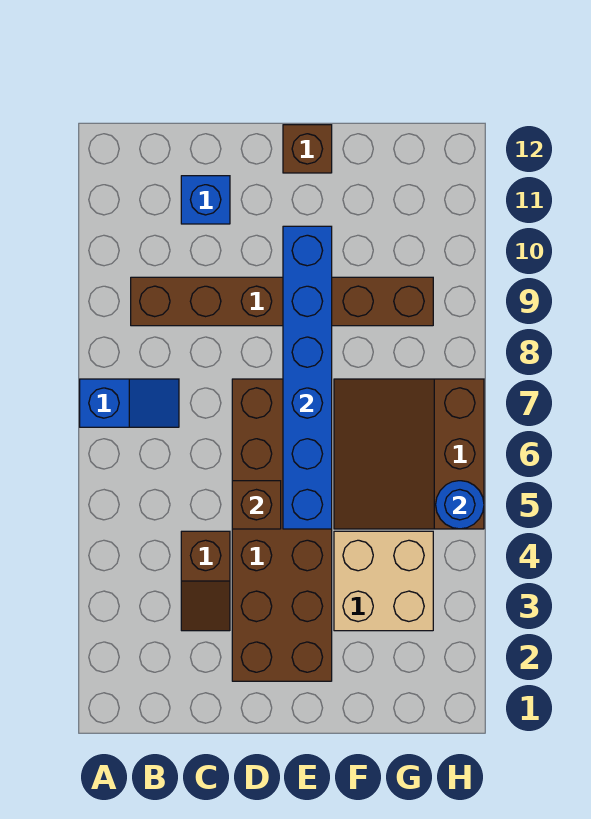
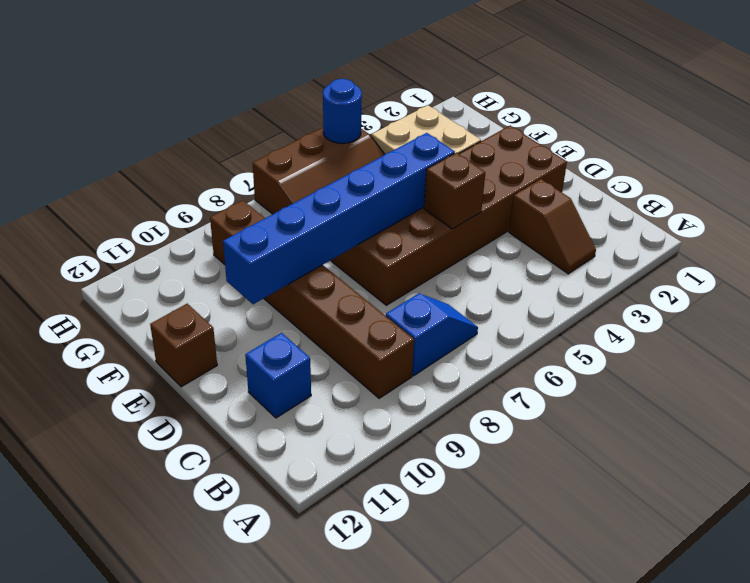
blue slope A7:B7 level 1 top A -> blue slope B7:B8 level 1 top 8
brown slope C3:C4 level 1 top 4 -> brown slope B3:C3 level 1 top C

